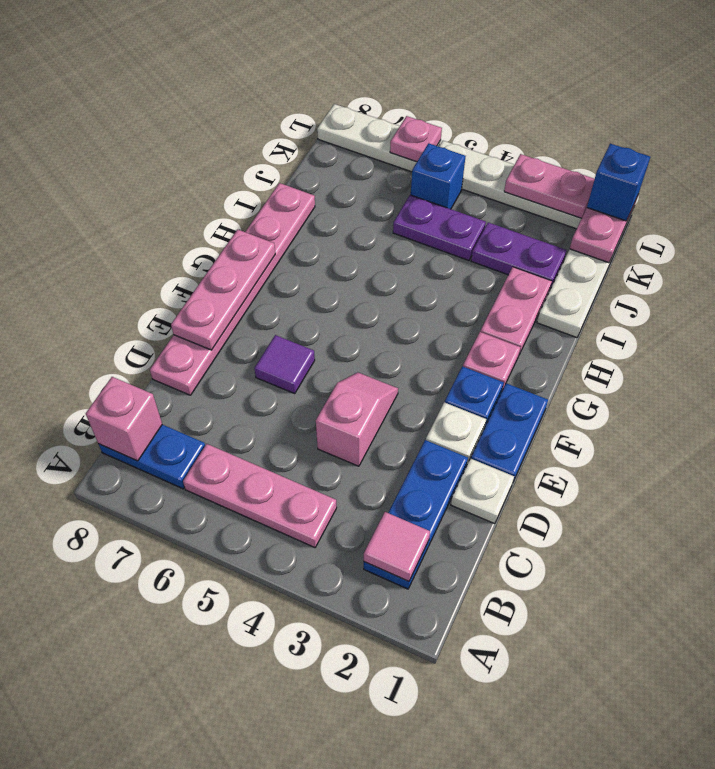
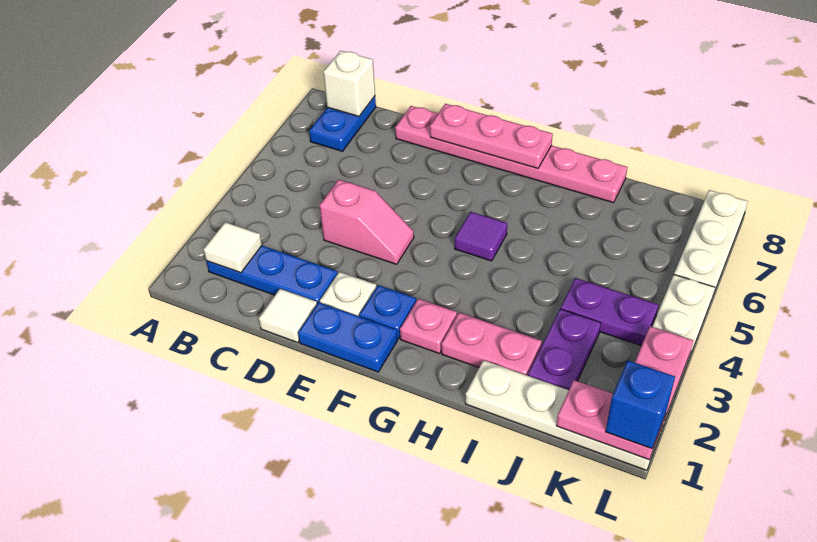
pink tile B2 level 2 -> white tile B2 level 2
pink plate B4:B6 level 1 -> none
pink brick B8 level 2 -> white brick B8 level 2
white plate D1 level 1 -> white tile D1 level 1
purple tile E6 level 1 -> purple tile G5 level 1
purple plate J4:J5 level 1 -> purple plate J4:K4 level 1
blue brick K5 level 1 -> none
pink plate L6 level 2 -> none

